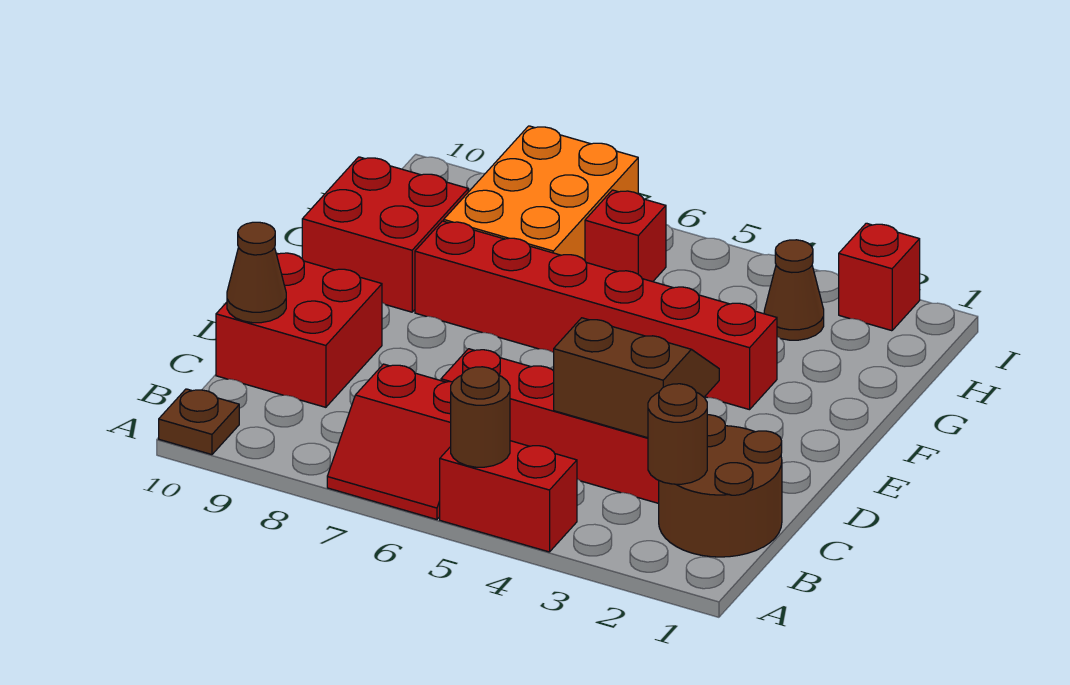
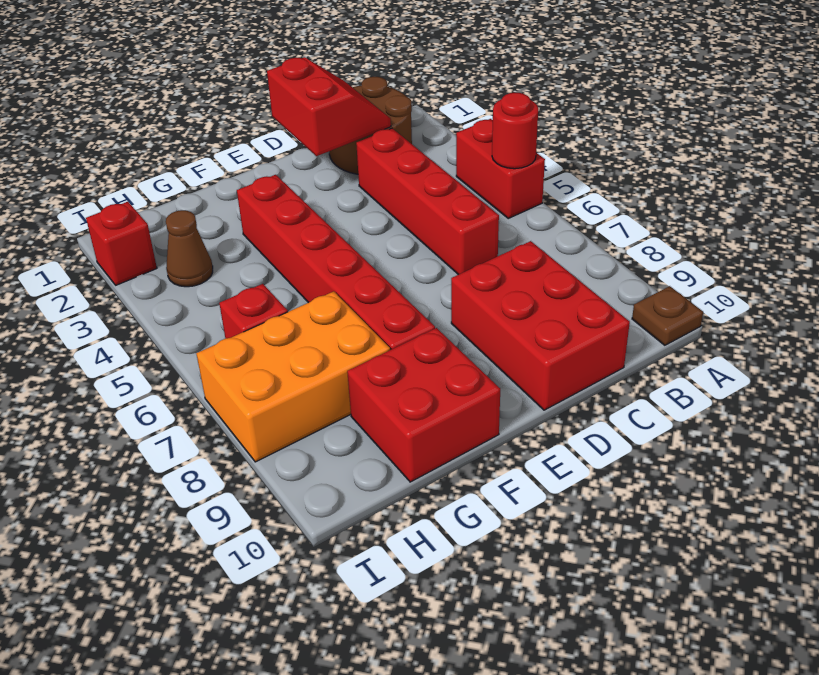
brown round brick A5 level 2 -> red round brick A5 level 2
red slope A6:B7 level 1 top B -> red slope C1:D2 level 2 top D
brown round brick B2 level 2 -> none
brown slope C3:D4 level 2 top C -> none
red brick C9:D10 level 1 -> red brick C8:D10 level 1
brown cone C10 level 2 -> none

